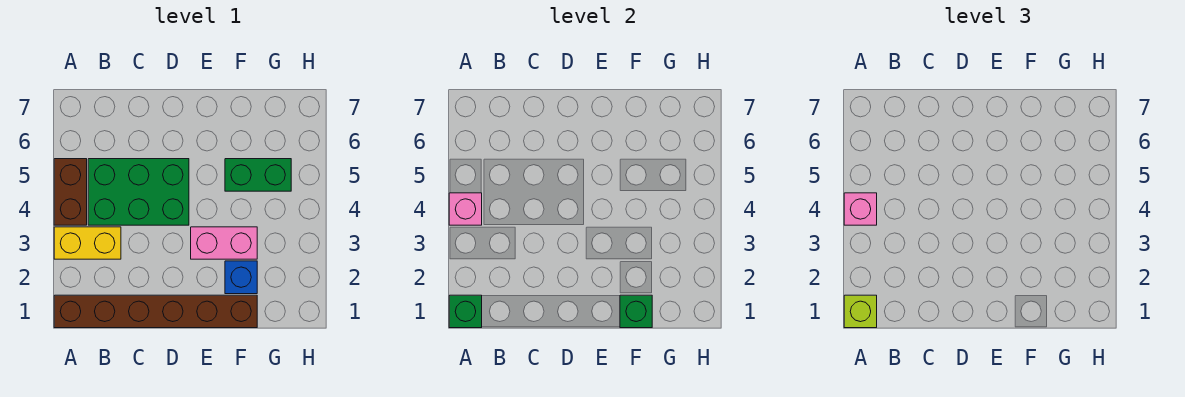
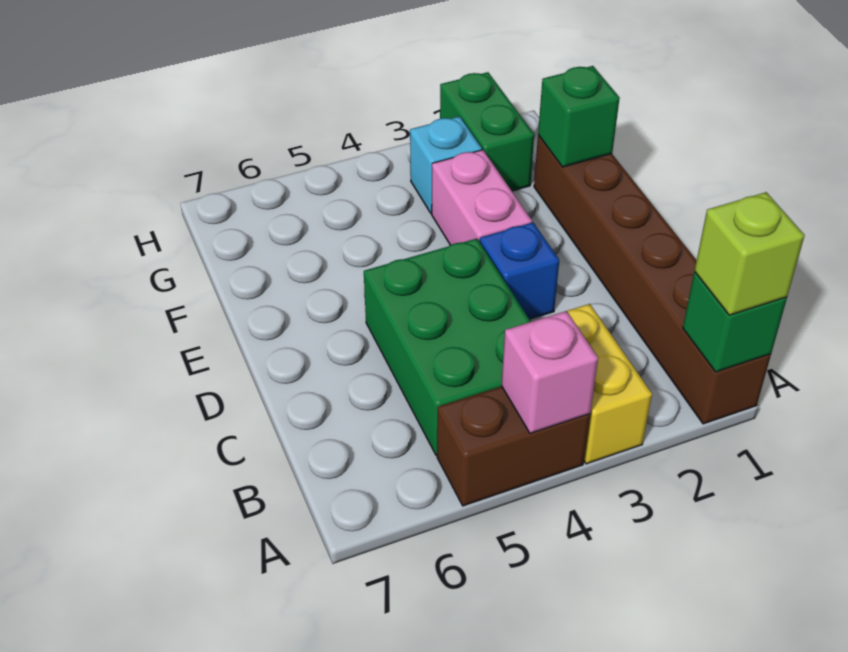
pink brick A4 level 3 -> none
blue brick F2 level 1 -> blue brick D3 level 1
green brick F5:G5 level 1 -> green brick G2:H2 level 1
none -> cyan brick G3 level 1

